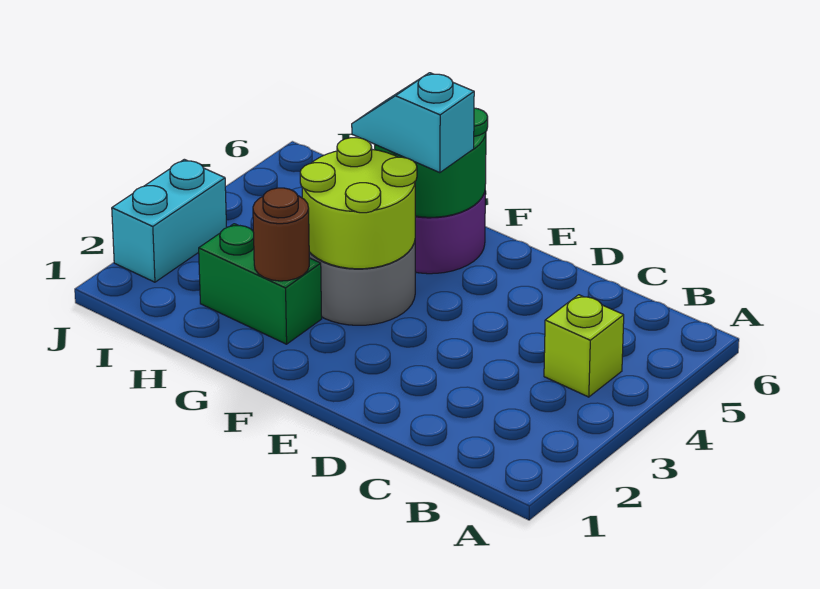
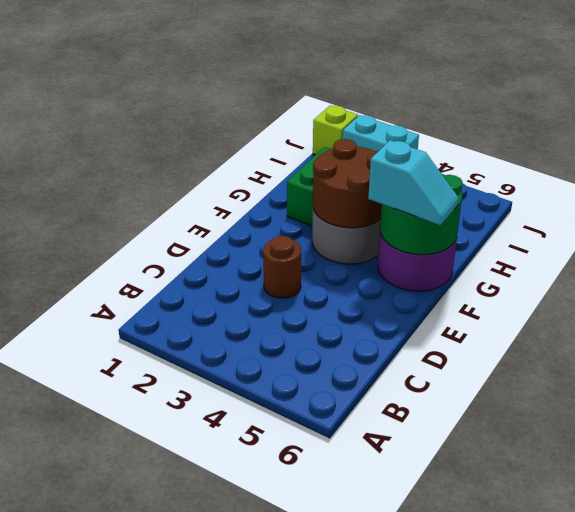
lime brick B4 level 1 -> lime brick J1 level 1
lime round brick F3:G4 level 2 -> brown round brick F3:G4 level 2
cyan slope F5:G5 level 3 top F -> cyan slope F5:F6 level 3 top 5
brown round brick G2 level 2 -> brown round brick D3 level 1

